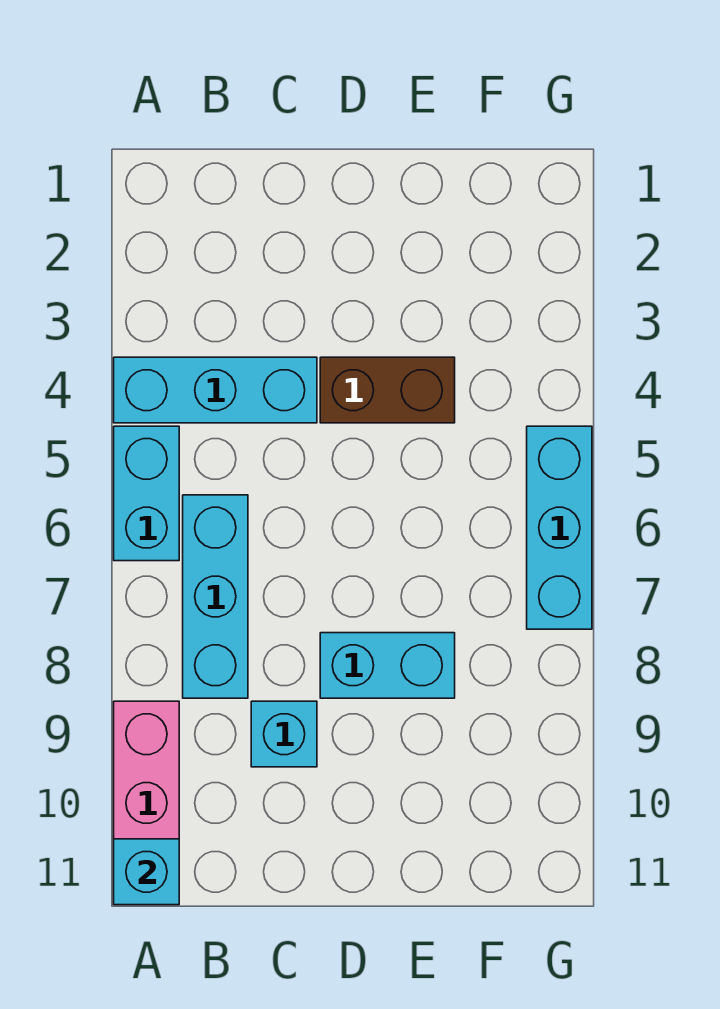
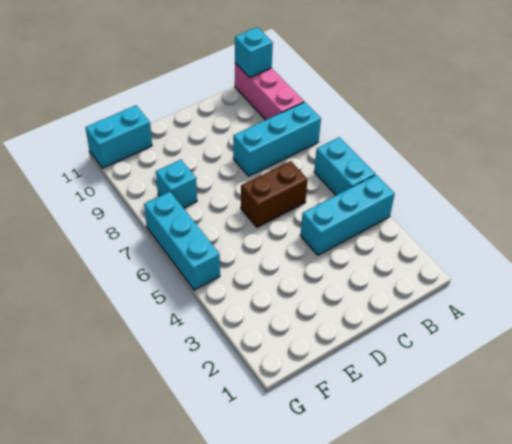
cyan brick B6:B8 level 1 -> cyan brick A8:C8 level 1
cyan brick C9 level 1 -> cyan brick F8 level 1
brown brick D4:E4 level 1 -> brown brick C6:D6 level 1
cyan brick D8:E8 level 1 -> cyan brick F11:G11 level 1

